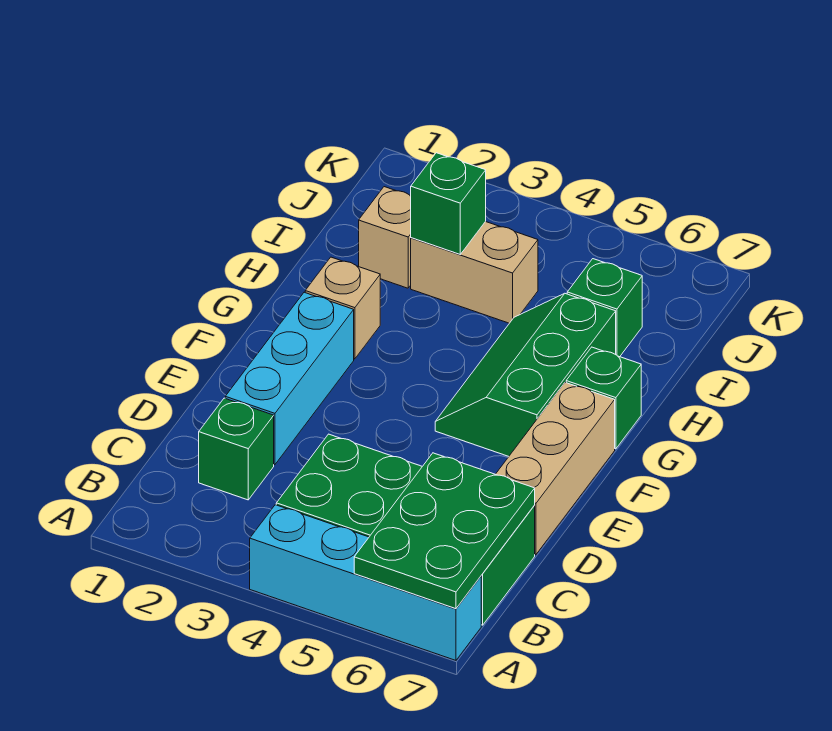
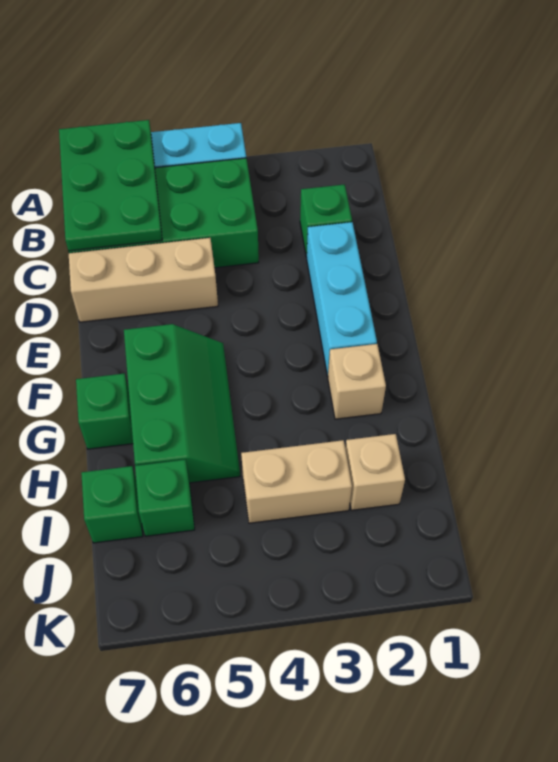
tan brick D7:F7 level 1 -> tan brick D5:D7 level 1
green brick I3 level 2 -> green brick I7 level 1

